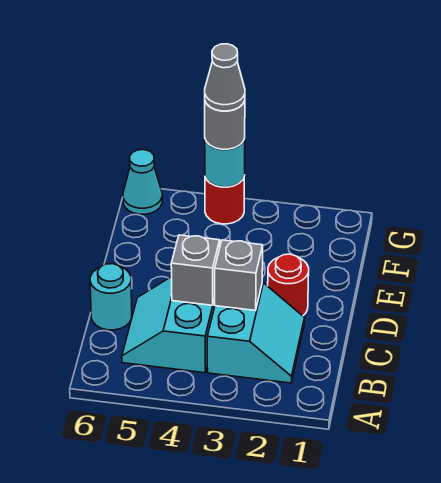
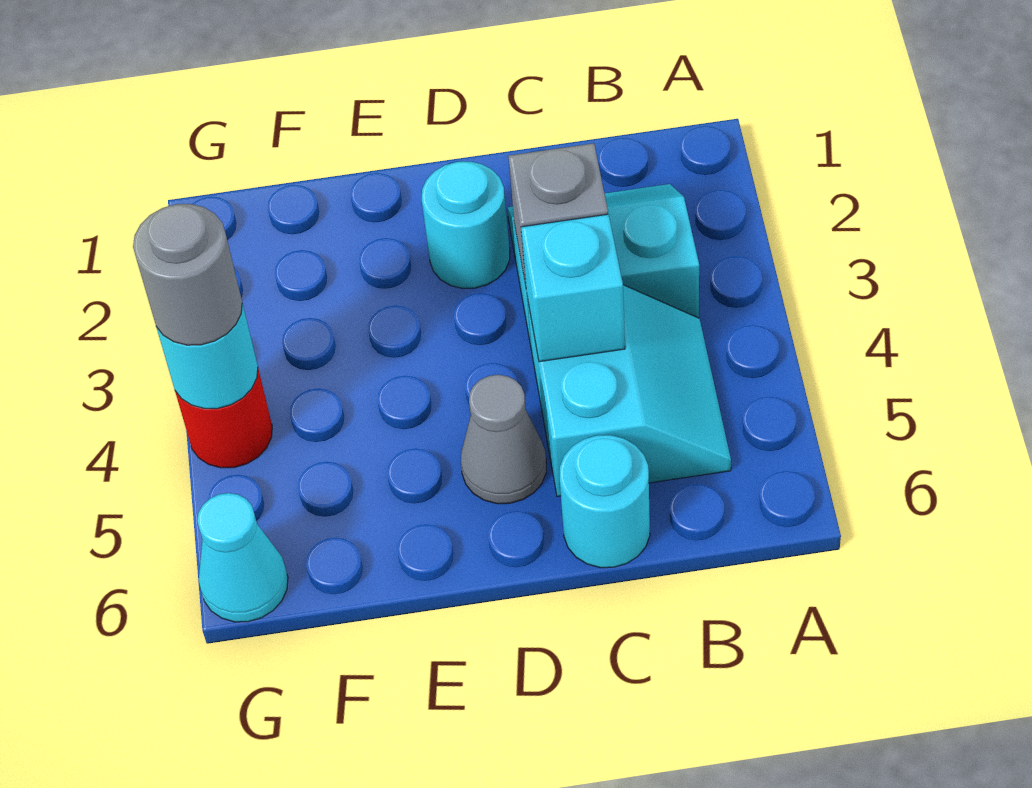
cyan slope B4:C5 level 1 top 4 -> cyan slope B4:C5 level 1 top C
grey brick C4 level 2 -> cyan brick C4 level 2
red round brick D2 level 1 -> cyan round brick D2 level 1
grey cone G4 level 4 -> grey cone D5 level 1

